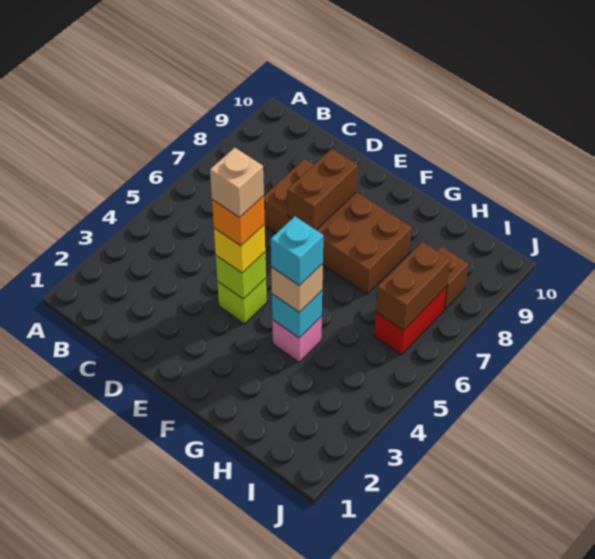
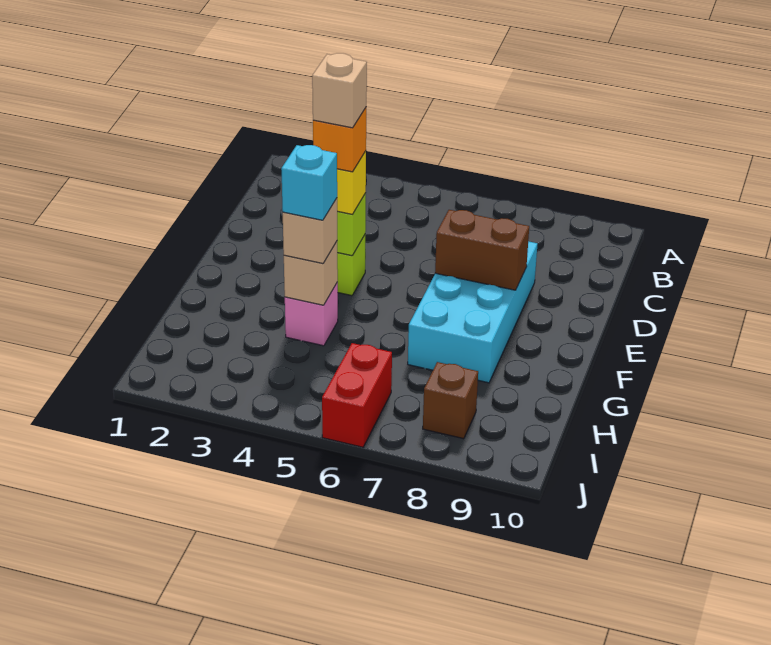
brown brick D7:G8 level 1 -> cyan brick D7:G8 level 1
cyan brick G4 level 2 -> tan brick G4 level 2
red brick I6:I7 level 1 -> red brick I6:J6 level 1
brown brick I6:I7 level 2 -> none

